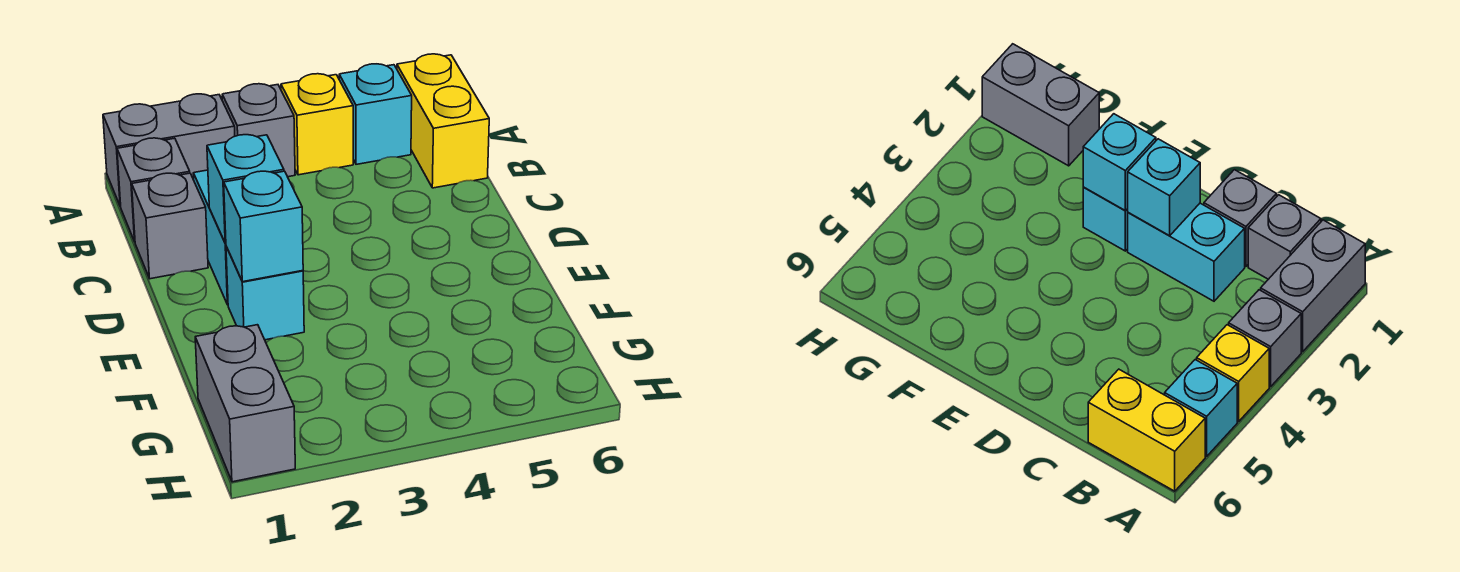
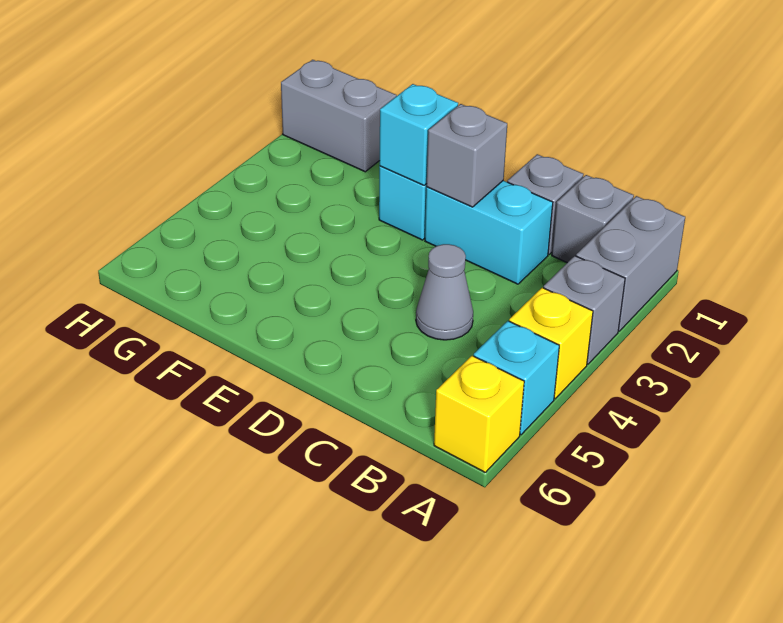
yellow brick A6:B6 level 1 -> yellow brick A6 level 1
none -> grey cone C4 level 1
cyan brick D2 level 2 -> grey brick D2 level 2

